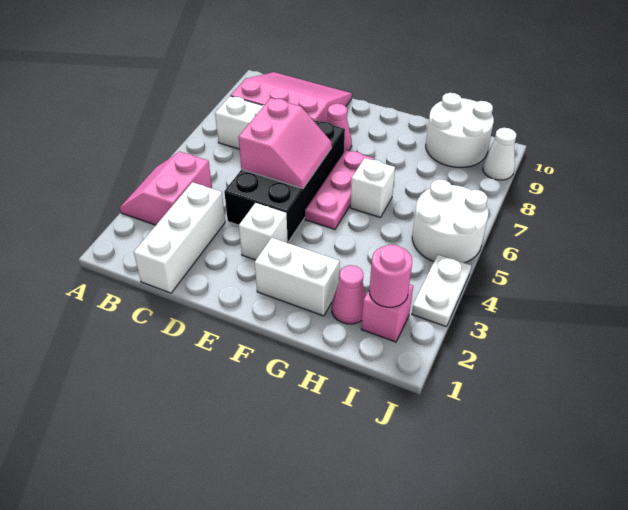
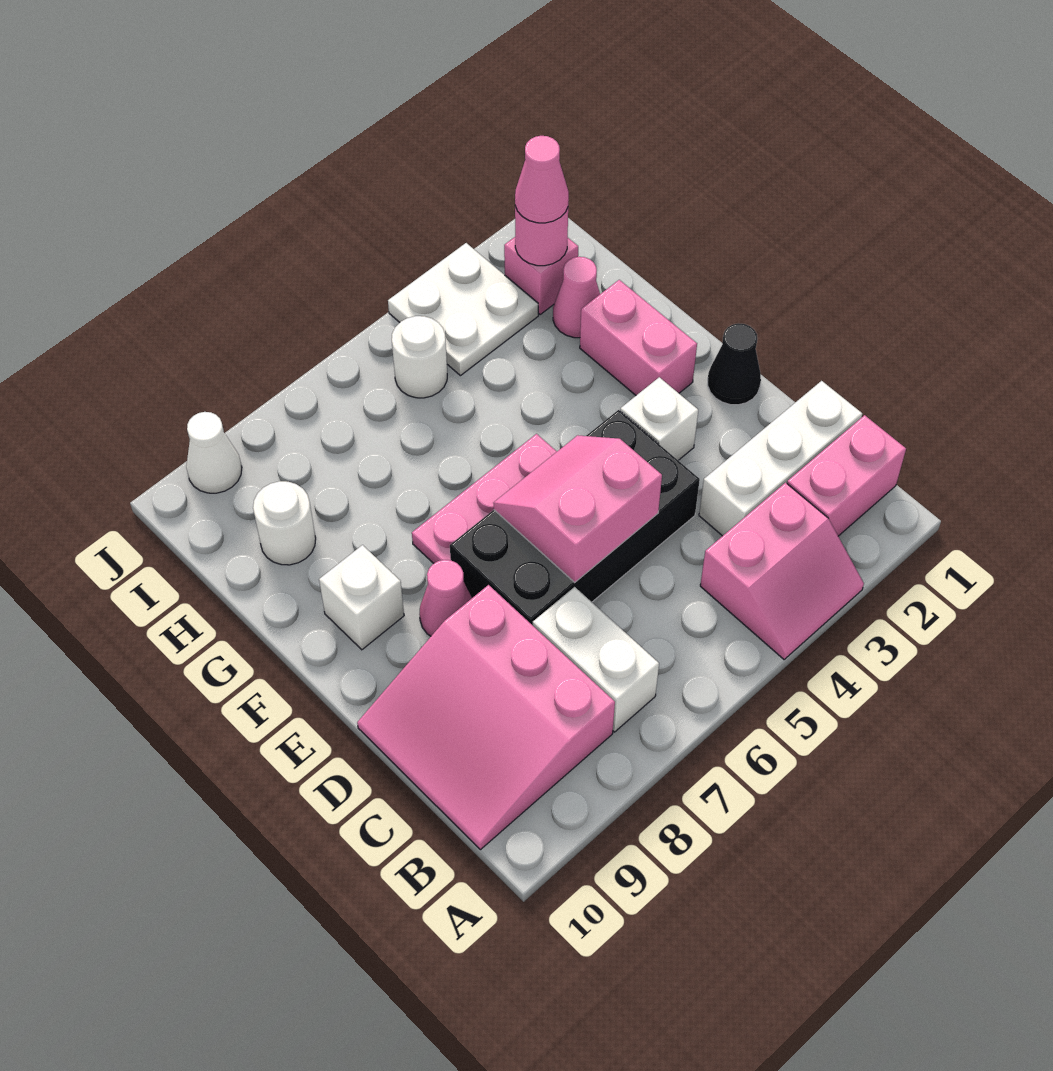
none -> pink brick B1:B2 level 1
none -> black cone E1 level 1
white brick F2:G2 level 1 -> pink brick F2:G2 level 1
white brick G6 level 1 -> white brick F9 level 1
white round brick H9:I10 level 1 -> white round brick H9 level 1
none -> pink cone I2 level 3
white round brick I5:J6 level 1 -> white round brick I5 level 1
white plate J3:J4 level 1 -> white plate I3:J4 level 1

